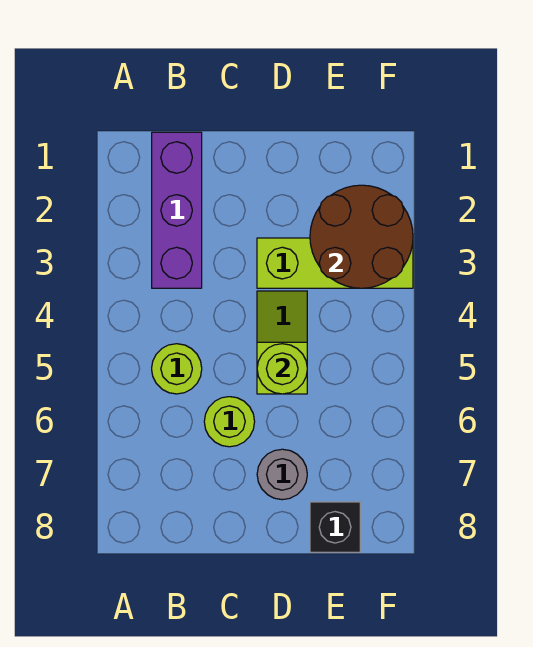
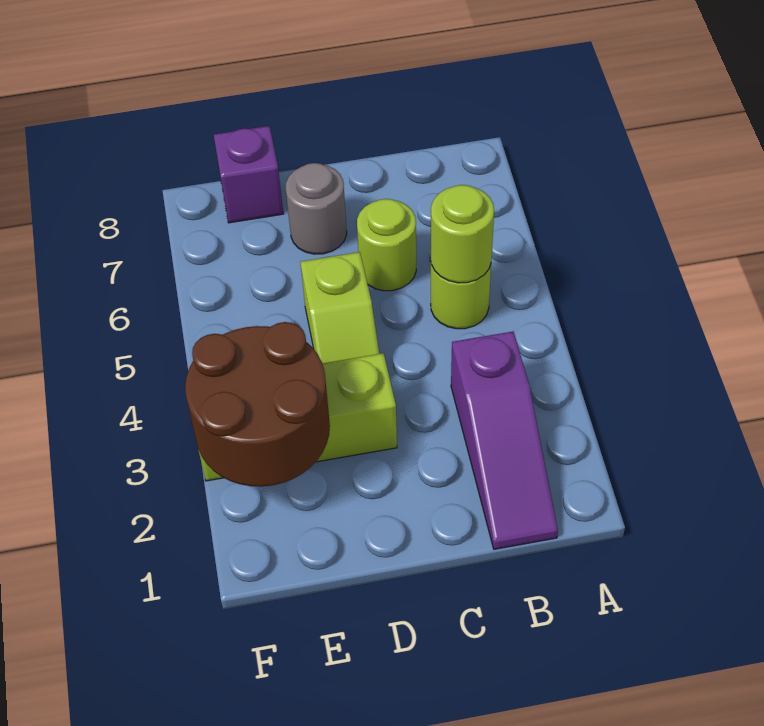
purple brick B1:B3 level 1 -> purple slope B1:B3 level 1 top 3
lime round brick D5 level 2 -> lime round brick B5 level 2
black brick E8 level 1 -> purple brick E8 level 1

